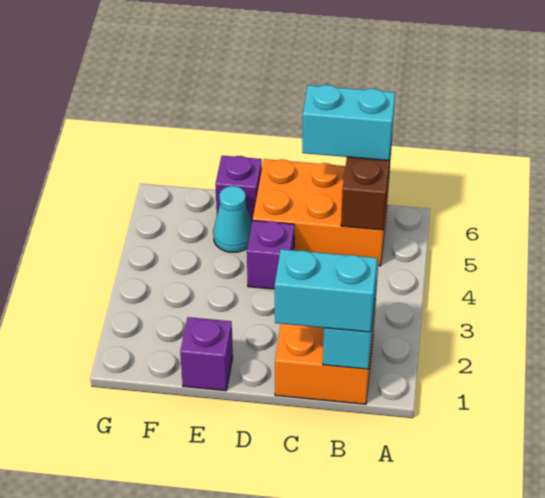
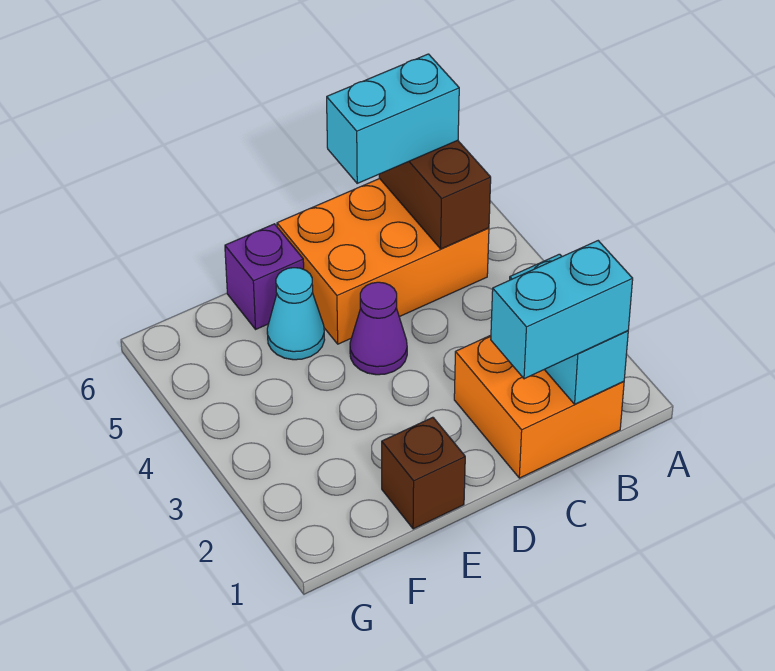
purple brick D4 level 1 -> purple cone D4 level 1
purple brick E1 level 1 -> brown brick E1 level 1

